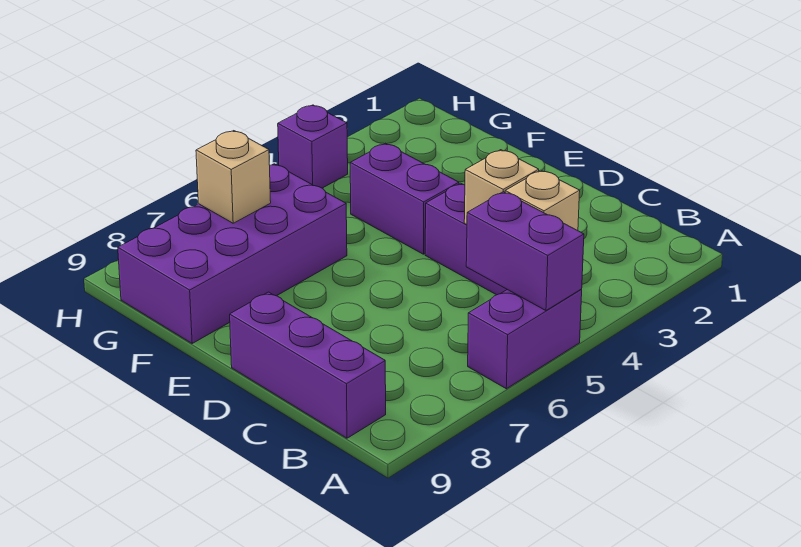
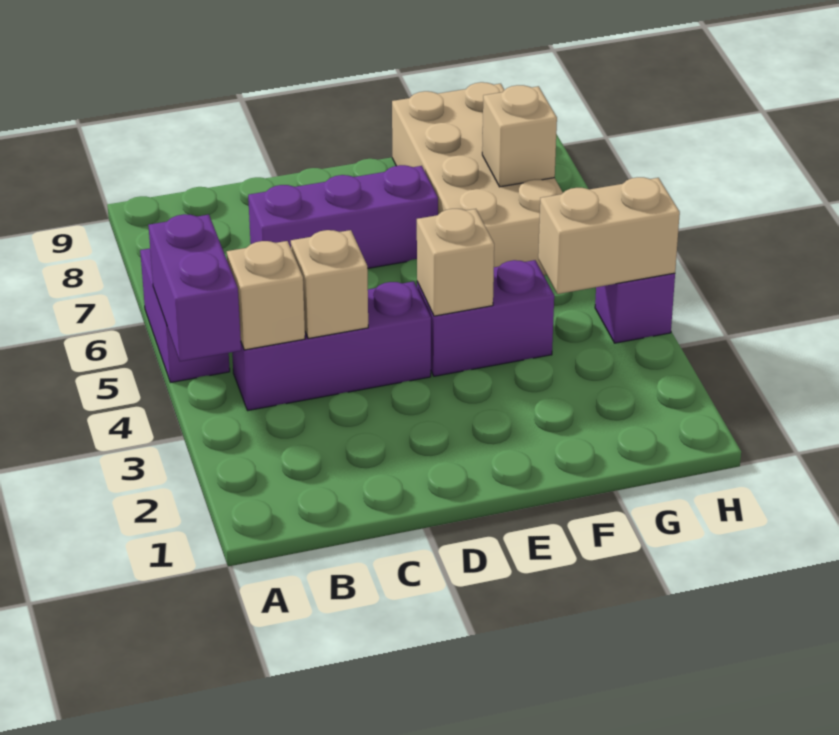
purple brick A5:B5 level 2 -> purple brick A4:A5 level 2
purple brick B9:D9 level 1 -> purple brick C7:E7 level 1
none -> tan brick E4 level 2
purple brick F6:G9 level 1 -> tan brick F6:G9 level 1
none -> tan brick G4:H4 level 2

